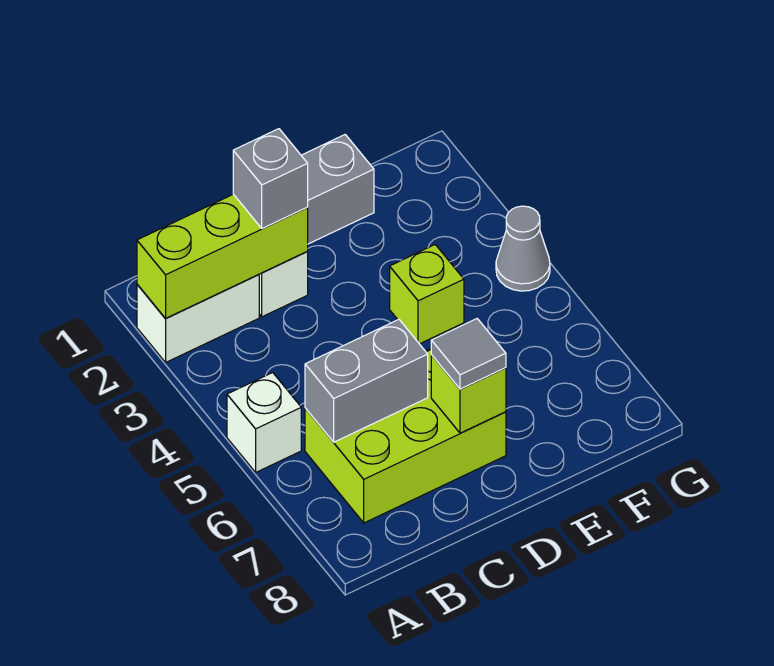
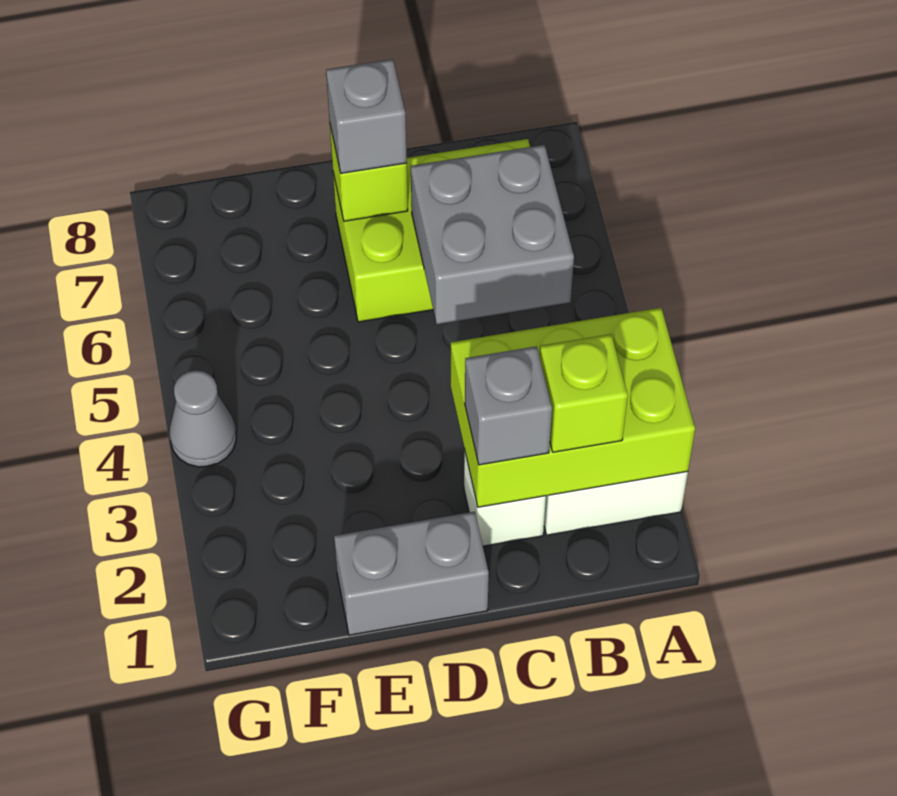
lime brick A2:C2 level 2 -> lime brick A2:C3 level 2
white brick A5 level 1 -> none
grey brick B6:C6 level 2 -> grey brick B5:C6 level 2
grey tile D7 level 3 -> grey brick D7 level 3
lime brick E4 level 1 -> lime brick B2 level 3

